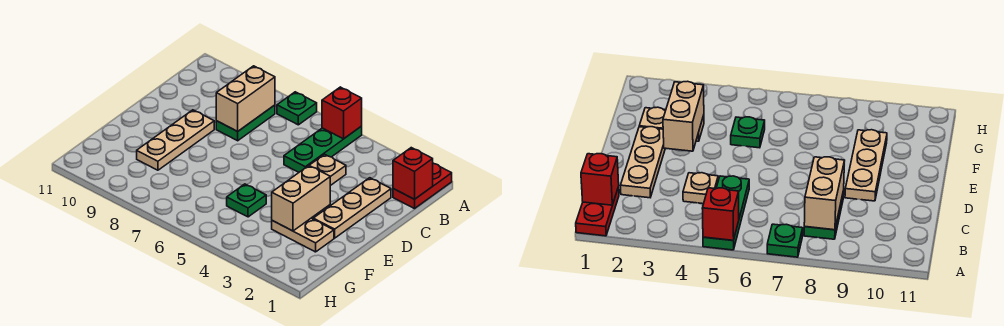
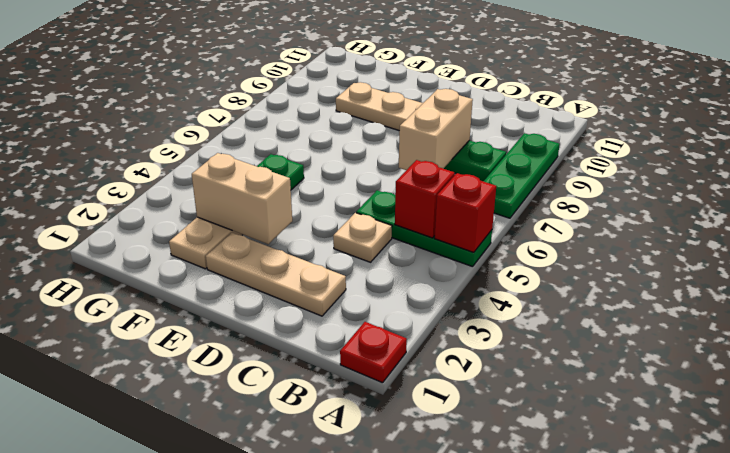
red plate A1:B1 level 1 -> red plate A1 level 1
green plate A7 level 1 -> green plate A7:A9 level 1
red brick B1 level 2 -> red brick B5 level 2
tan brick B8:C8 level 2 -> tan brick C7:C8 level 2

